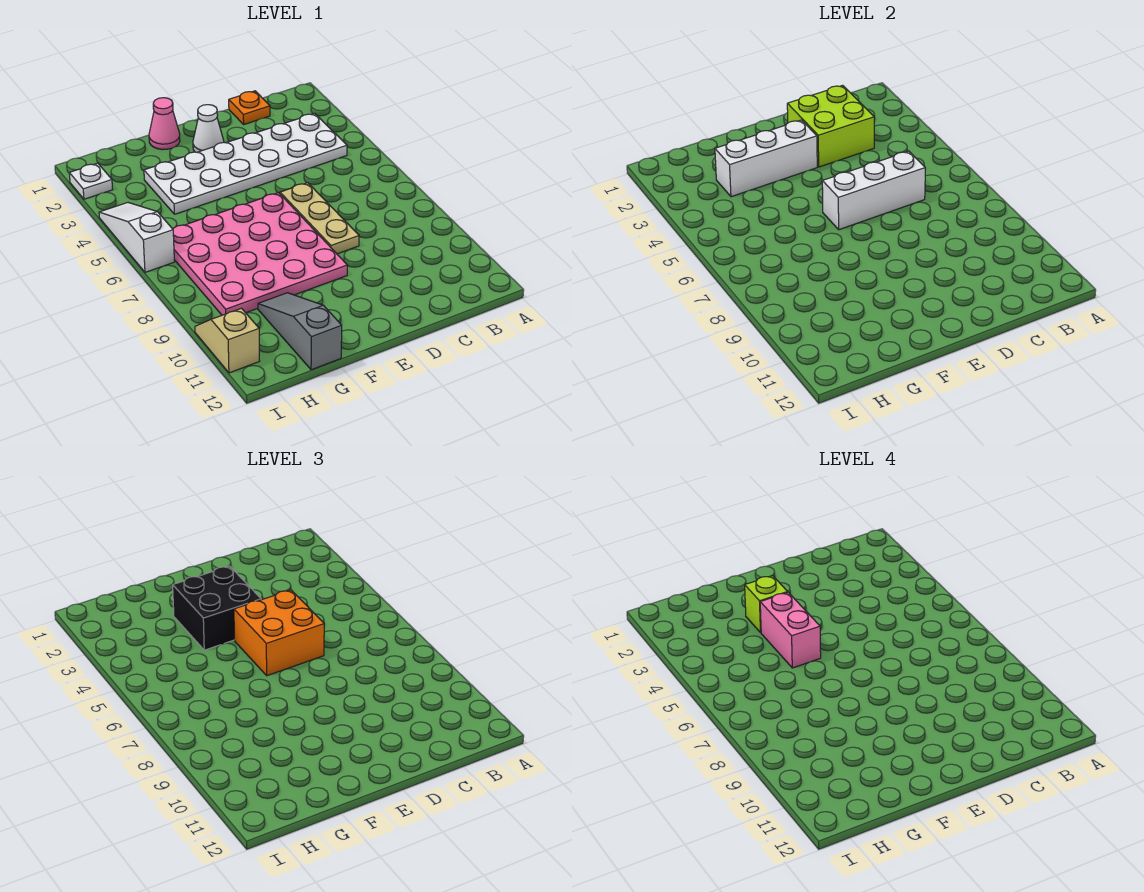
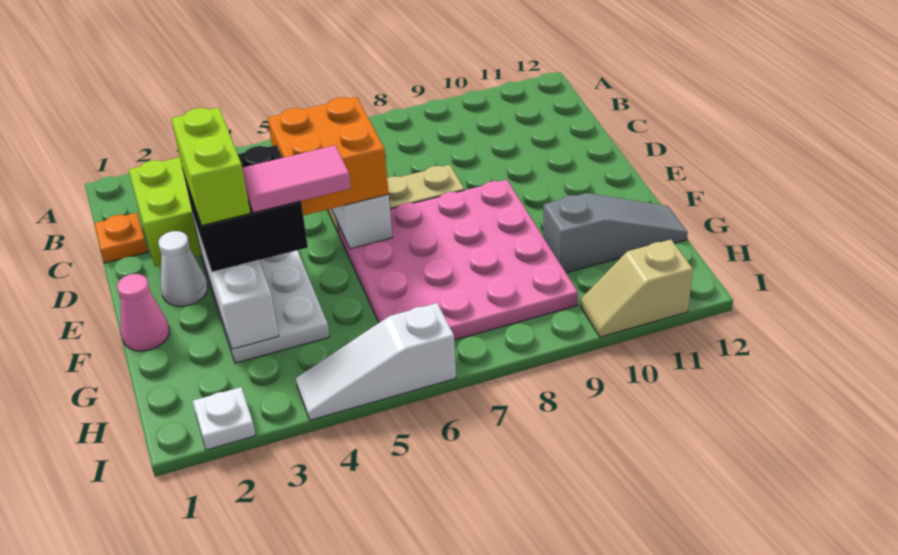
lime brick F3 level 4 -> lime brick E3:F3 level 4
pink brick F4:F5 level 4 -> pink tile F4:F5 level 4
grey slope G10:G12 level 1 top 12 -> grey slope G10:G12 level 1 top 10

